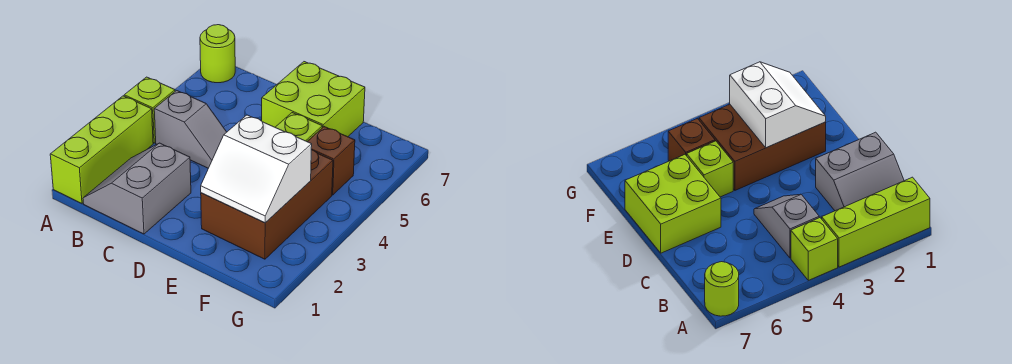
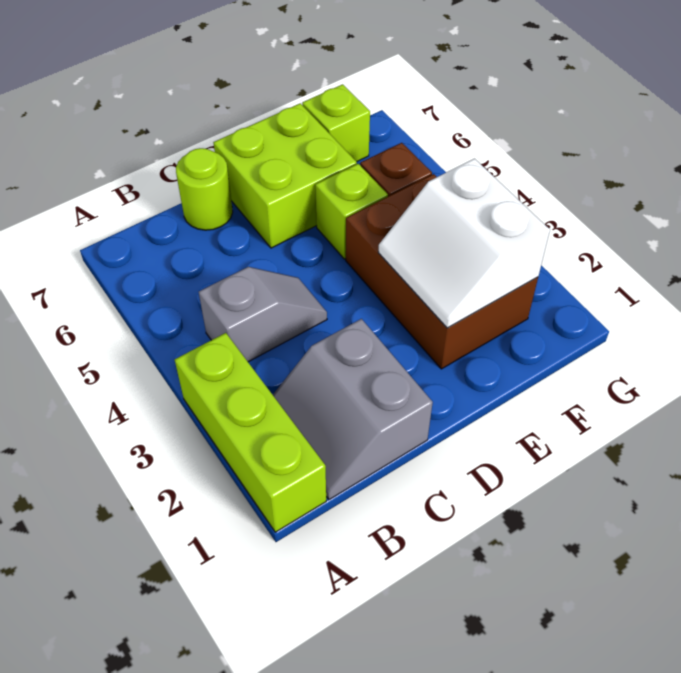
lime brick A4 level 1 -> lime brick F7 level 1
lime round brick A7 level 1 -> lime round brick C7 level 1
white slope E2:F3 level 2 top 3 -> white slope E2:F3 level 2 top F

